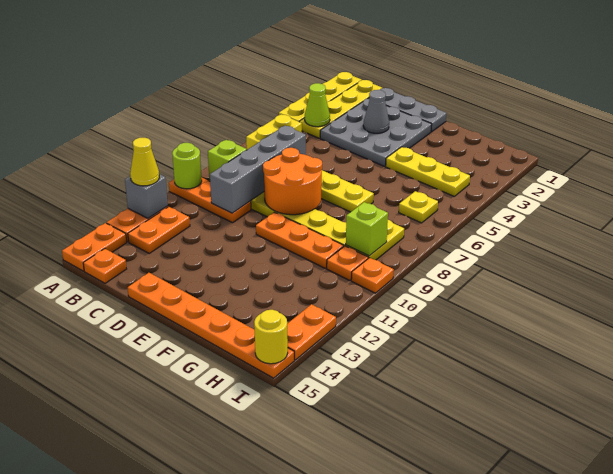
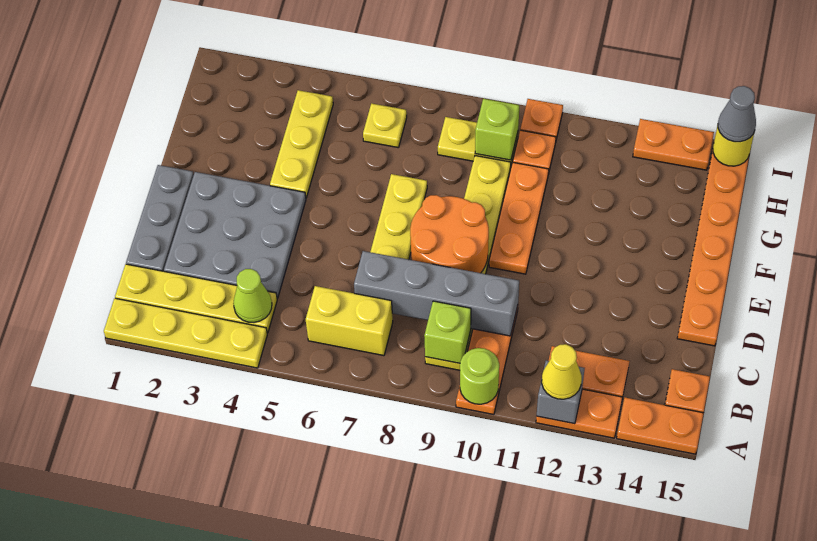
grey cone D3 level 2 -> grey cone I15 level 3

